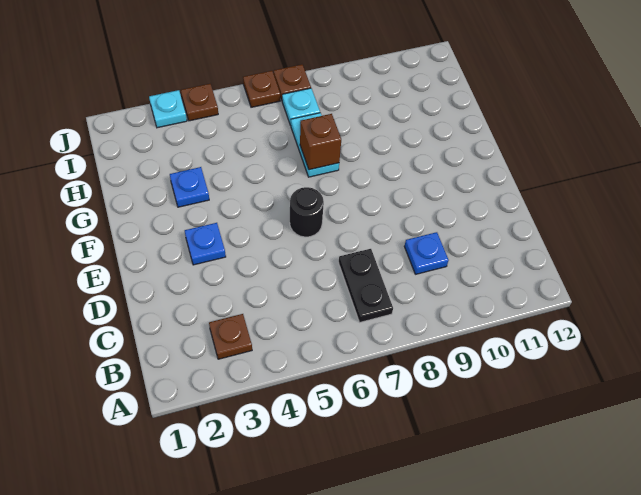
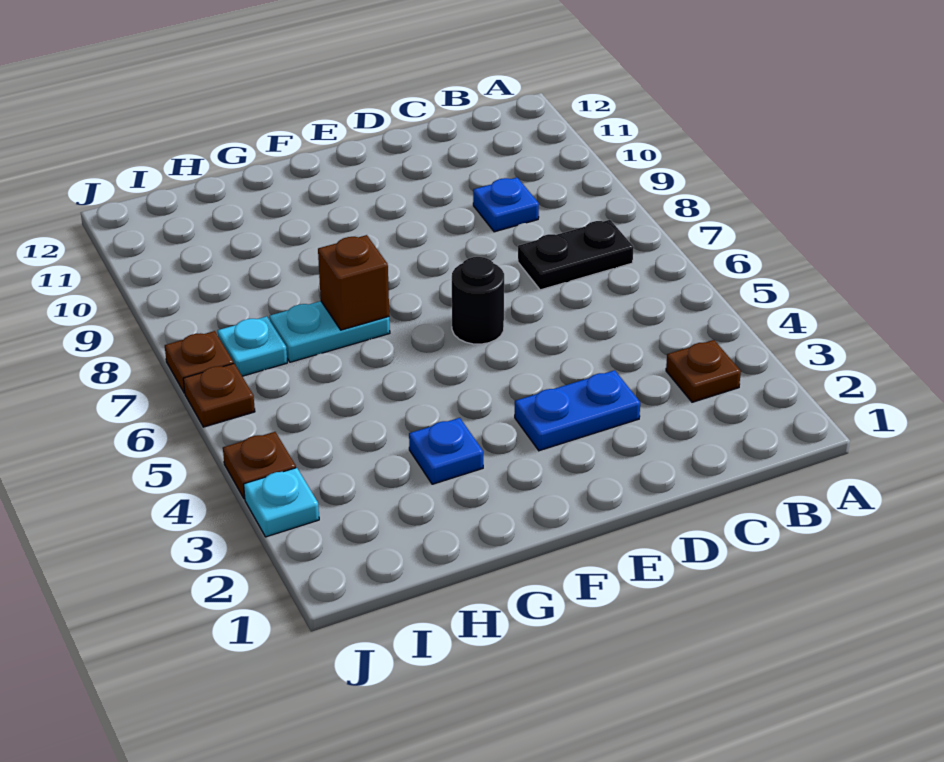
blue plate E3 level 1 -> blue plate D3:E3 level 1

